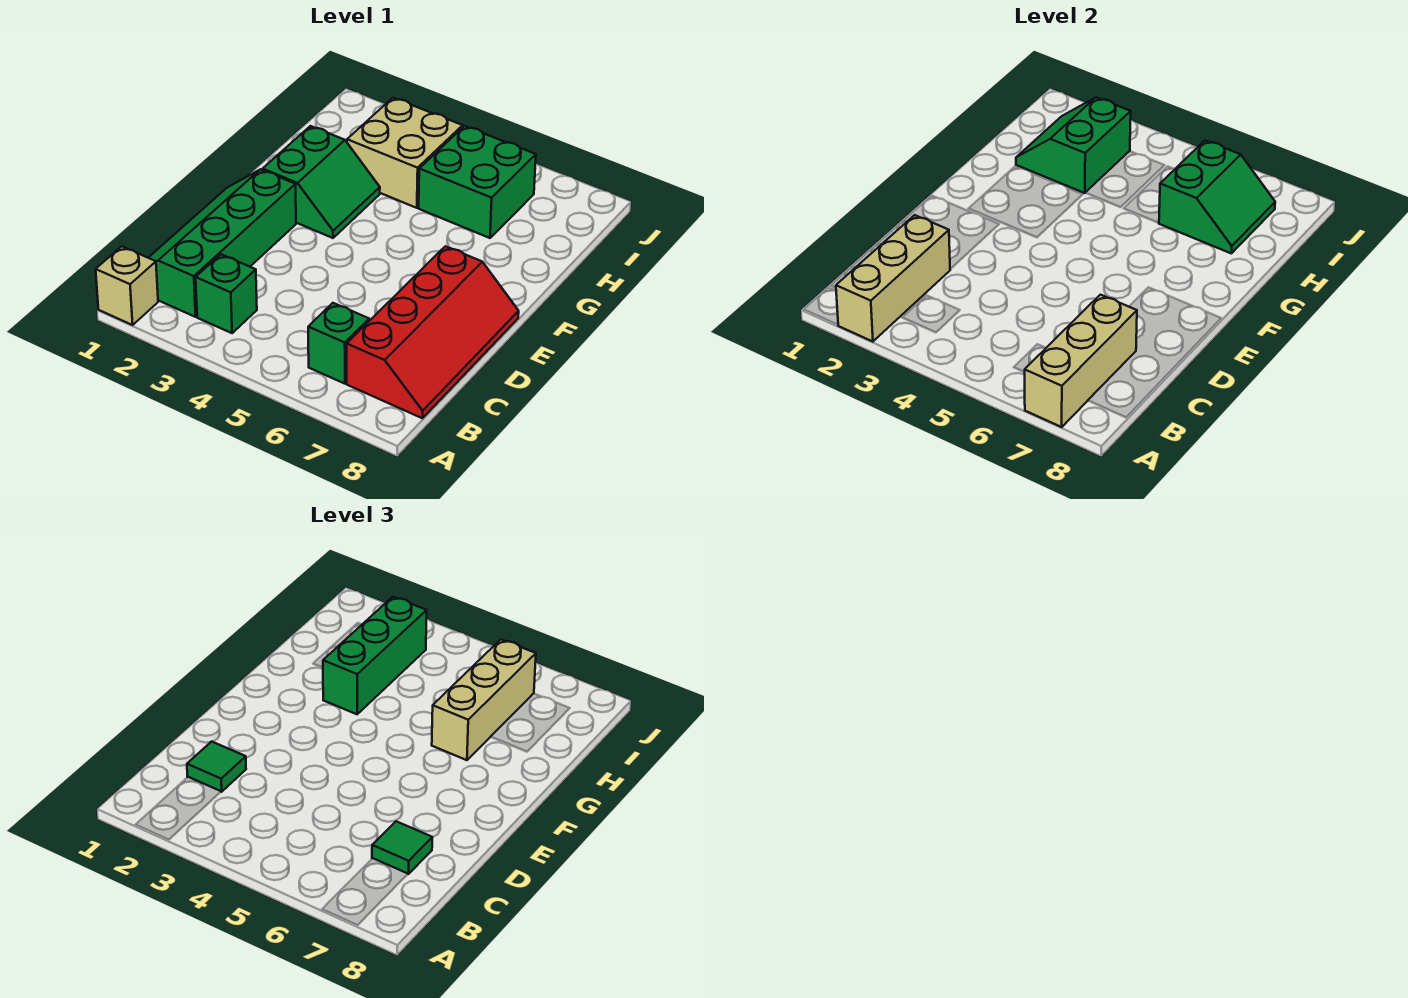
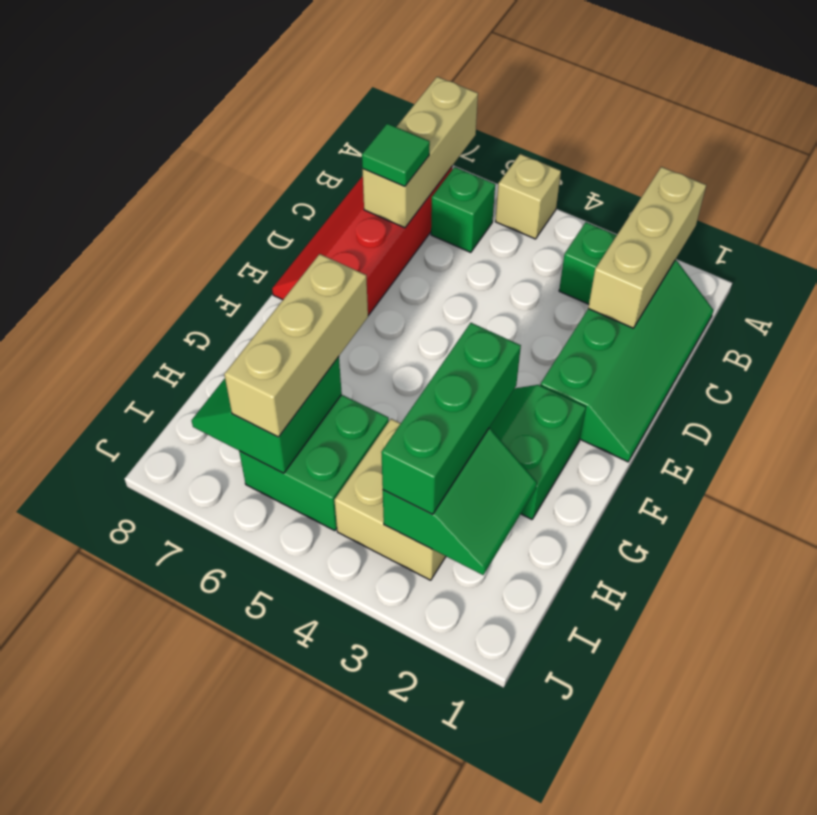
tan brick A1 level 1 -> tan brick A5 level 1
green tile C2 level 3 -> none

